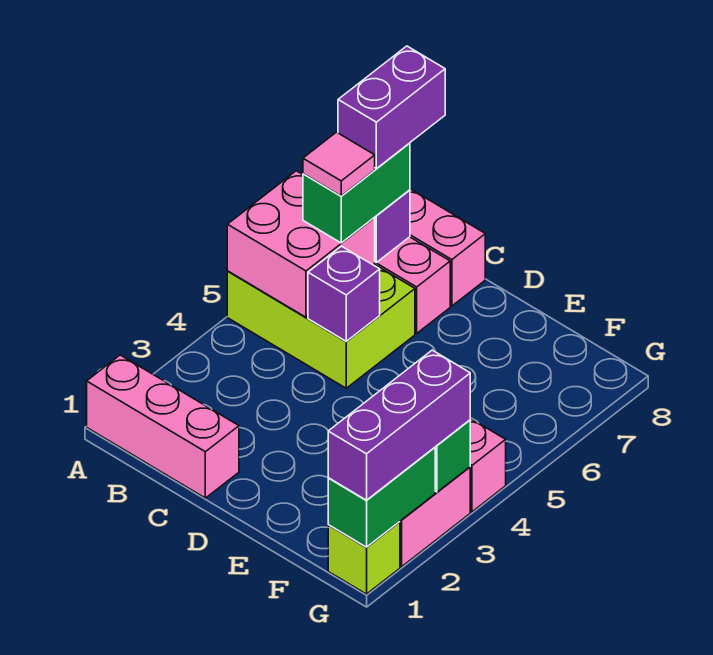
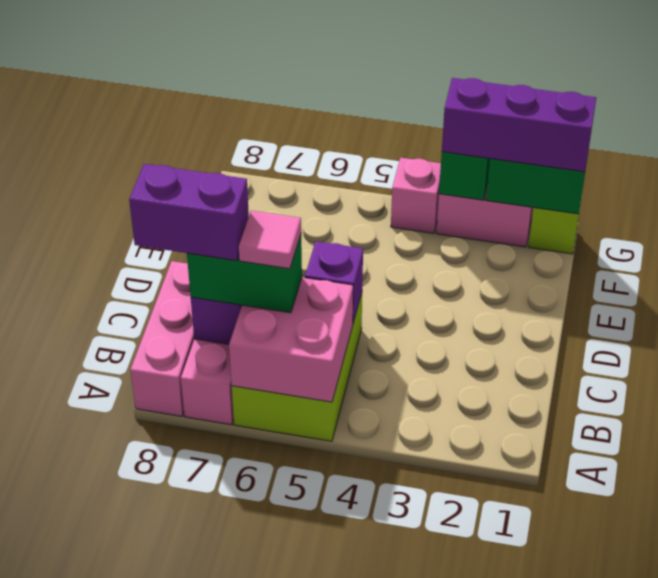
pink brick A1:C1 level 1 -> none

